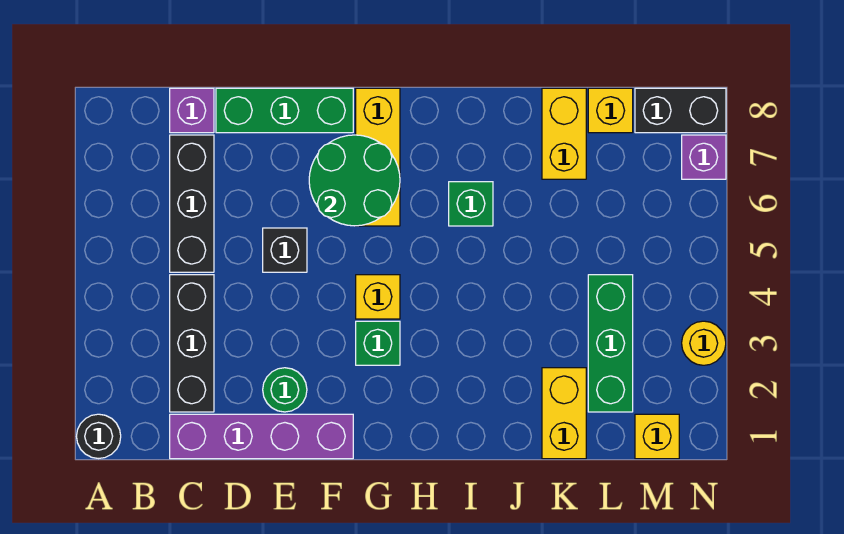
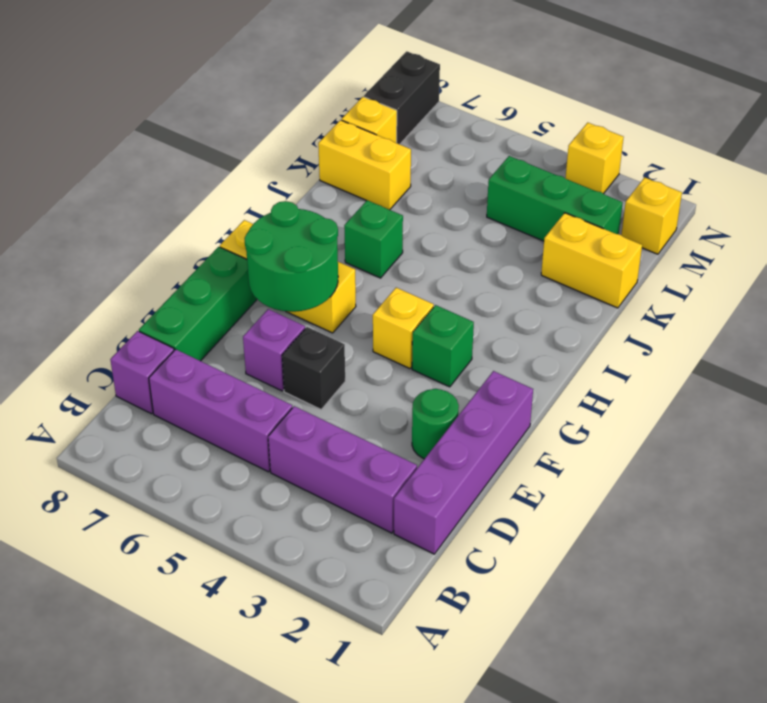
black round brick A1 level 1 -> none
black brick C2:C4 level 1 -> purple brick C2:C4 level 1
black brick C5:C7 level 1 -> purple brick C5:C7 level 1
yellow round brick N3 level 1 -> yellow brick N3 level 1
purple brick N7 level 1 -> purple brick E6 level 1

